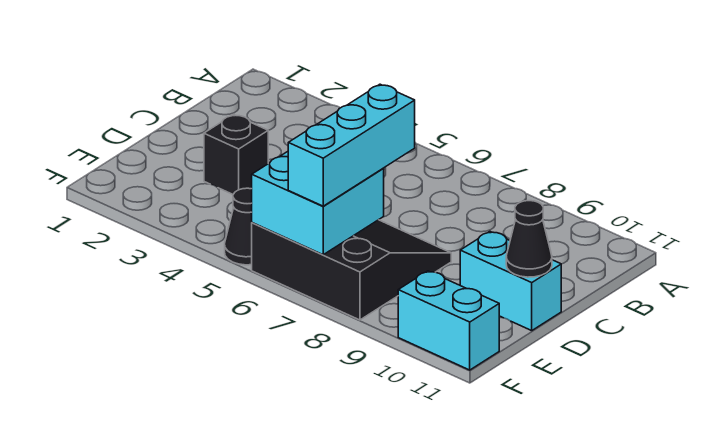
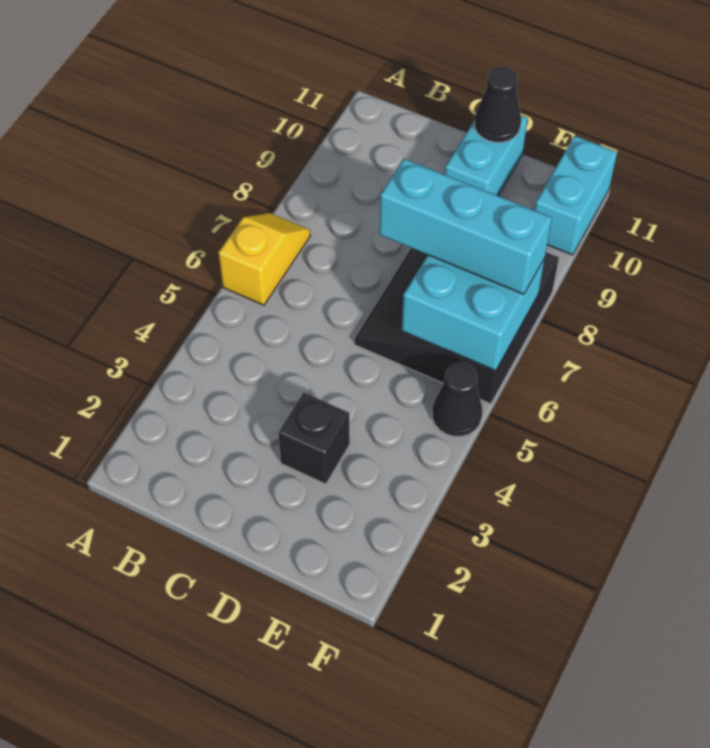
none -> yellow slope A6:A7 level 1 top 6

